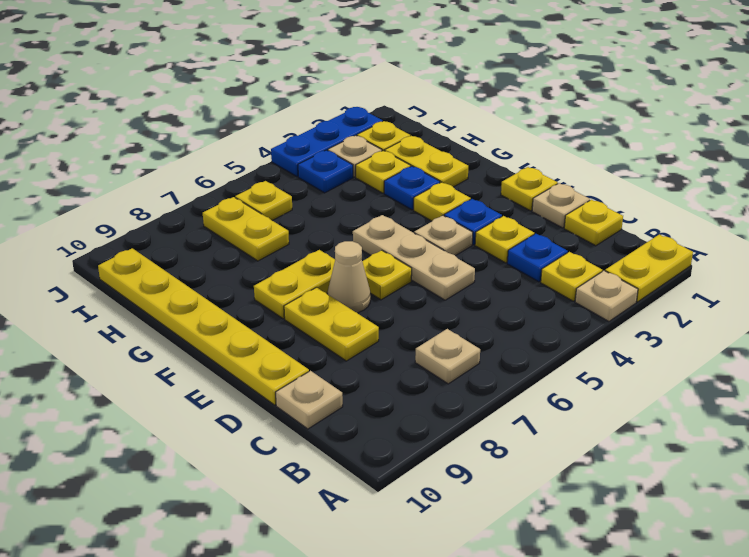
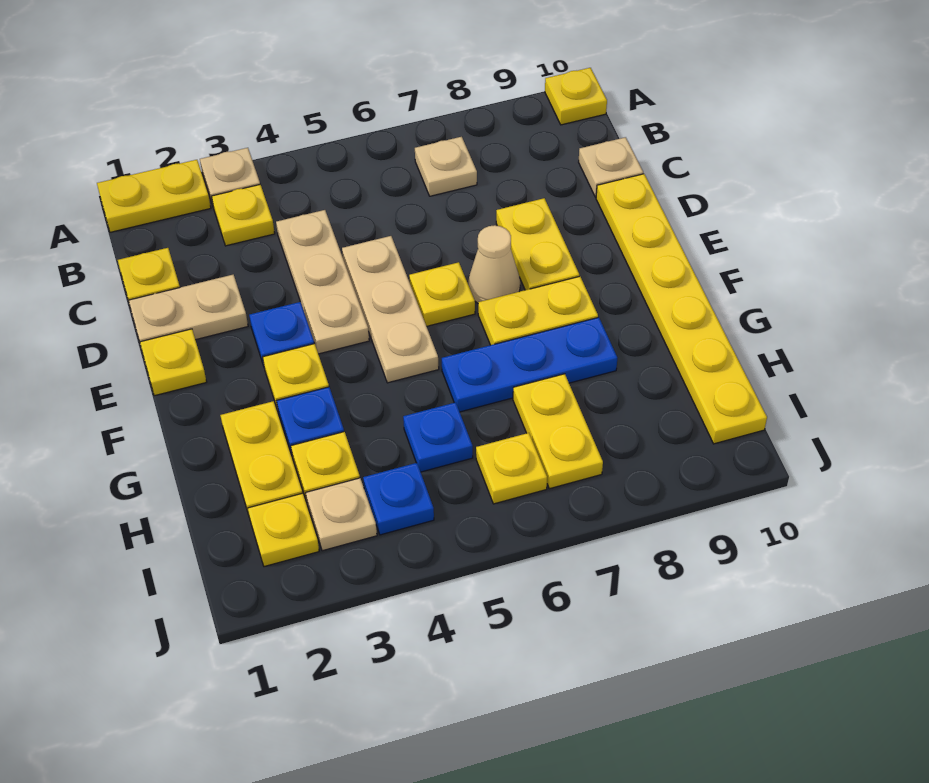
blue plate C3 level 1 -> blue plate H5 level 1
tan plate D1 level 1 -> tan plate D1:D2 level 1
yellow plate D3 level 1 -> yellow plate A10 level 1
tan plate E4 level 1 -> tan plate C4:E4 level 1
blue plate J2:J4 level 1 -> blue plate G6:G8 level 1

